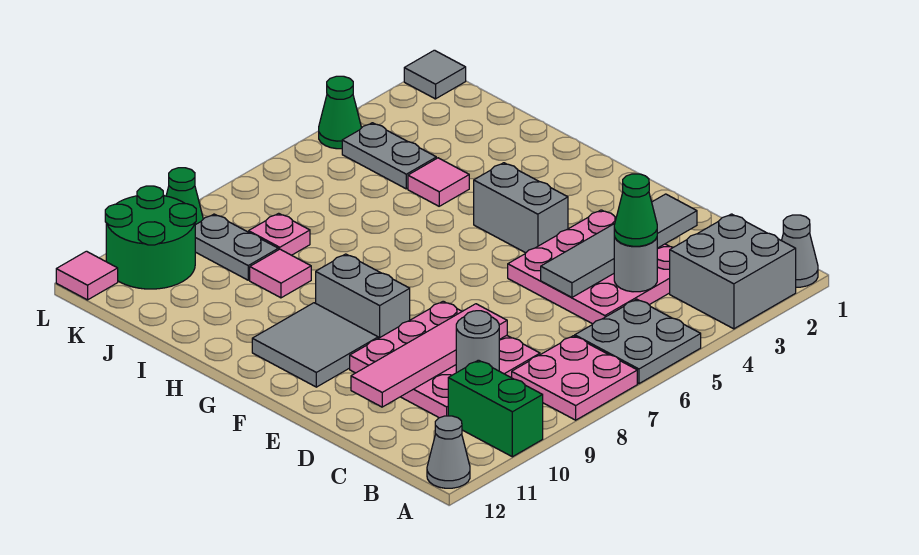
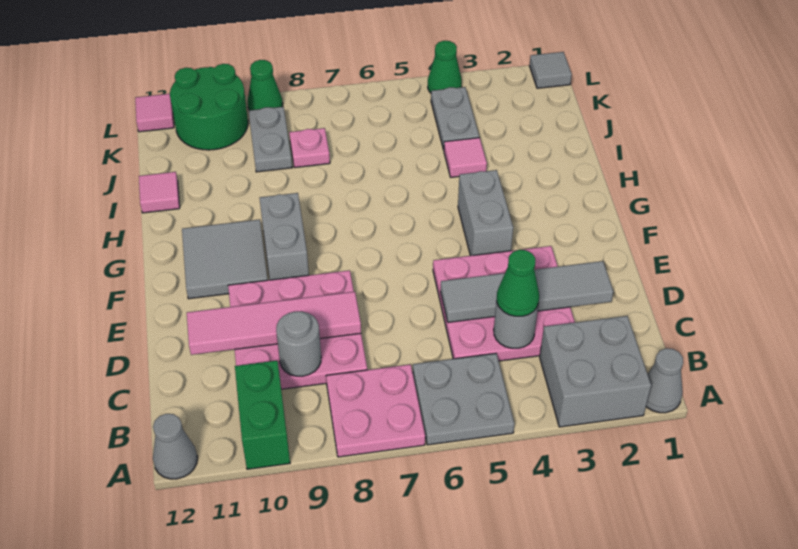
pink tile I9 level 1 -> pink tile I12 level 1

